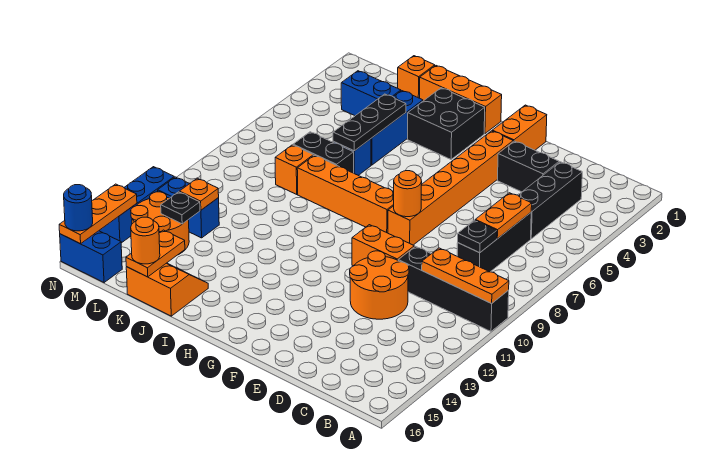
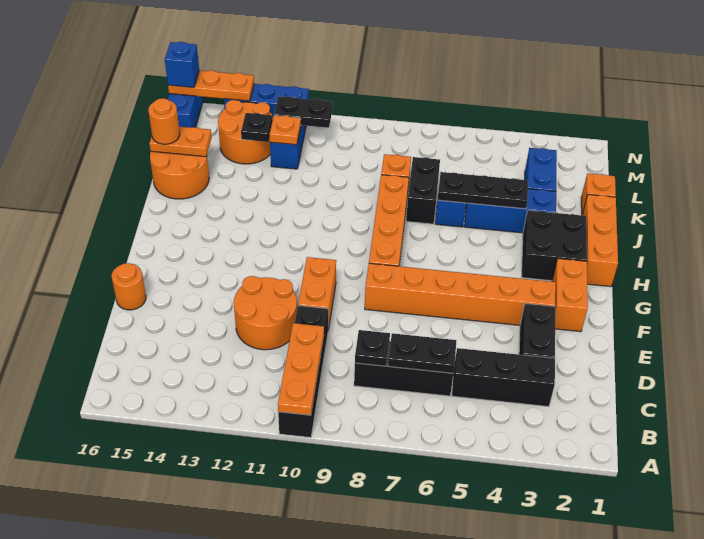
orange plate C6:C7 level 2 -> black plate C6:C7 level 2
orange brick F1:F2 level 1 -> orange brick F2:G2 level 1
orange round brick F8 level 2 -> orange round brick E16 level 1
orange slope J15:K16 level 1 top 16 -> orange round brick J15:K16 level 1
none -> black plate M11:M12 level 2
blue round brick N16 level 3 -> blue brick N16 level 3

